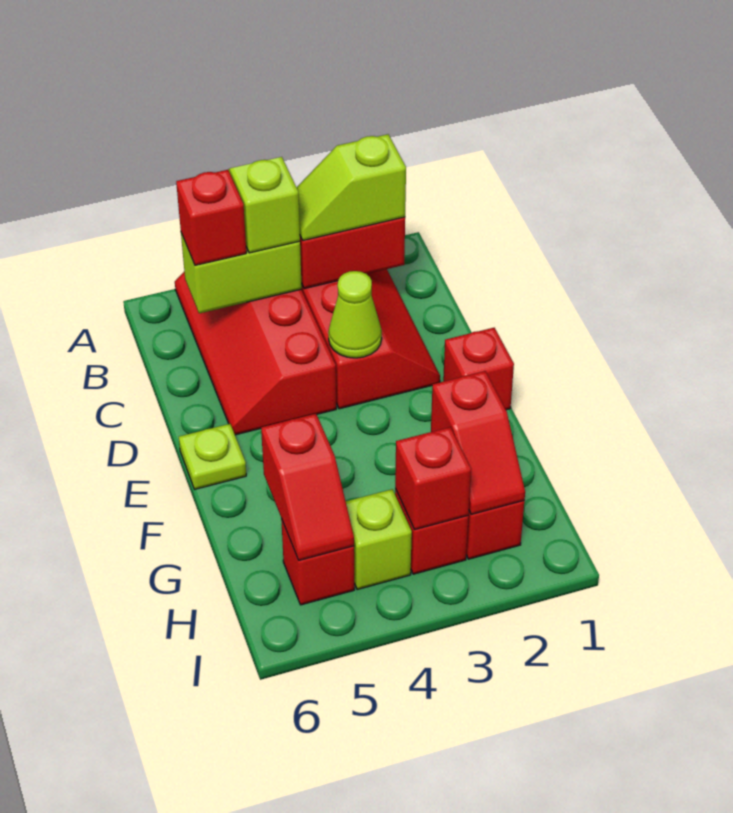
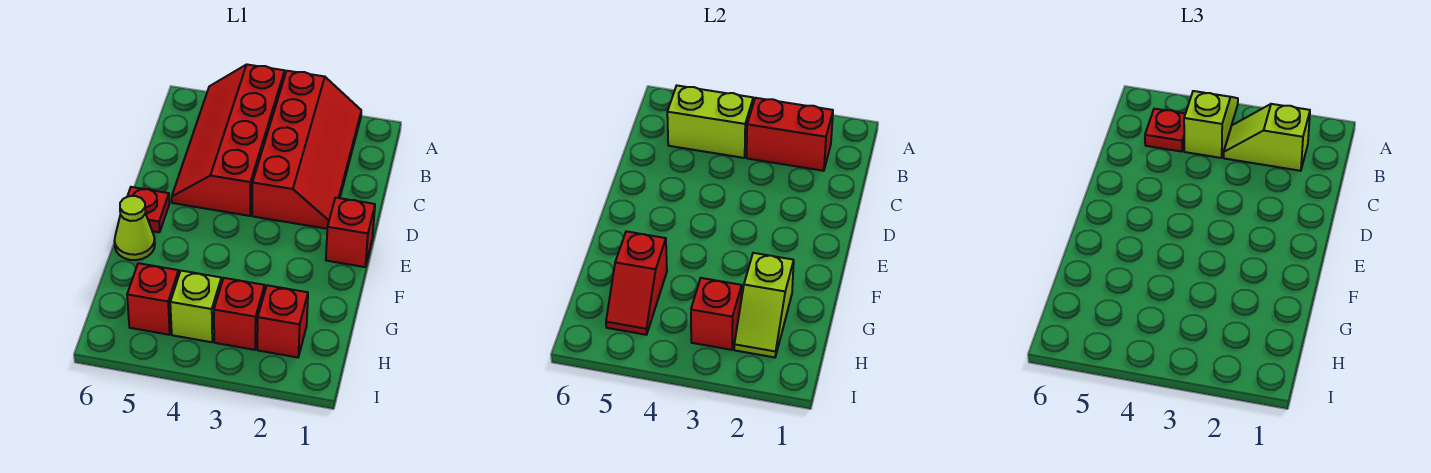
red brick B5 level 3 -> red plate B5 level 3
lime cone D3 level 2 -> lime cone F6 level 1
lime plate E6 level 1 -> red plate E6 level 1
red slope G2:H2 level 2 top G -> lime slope G2:H2 level 2 top G

